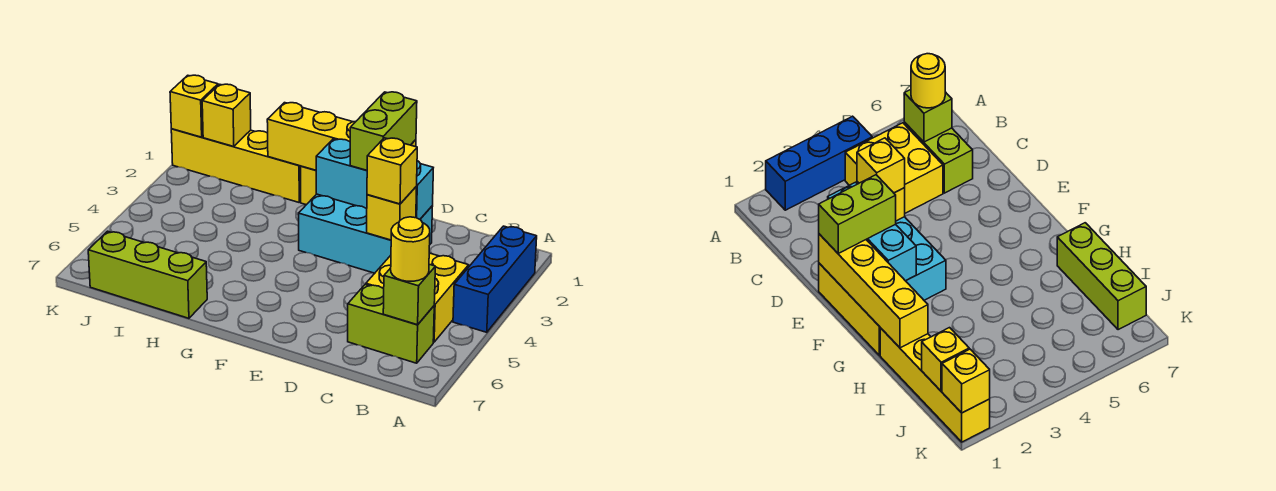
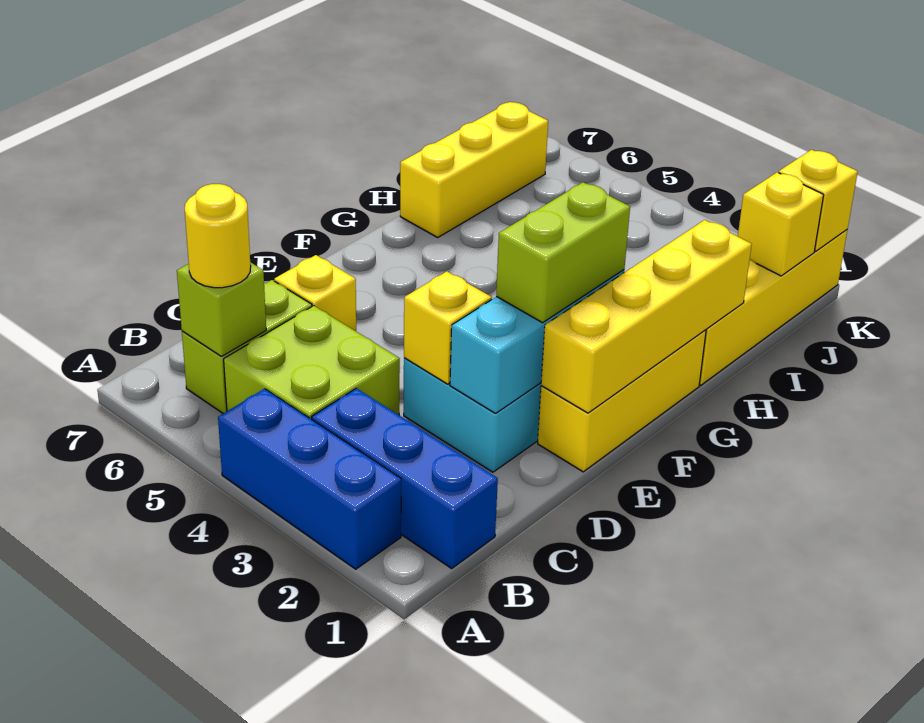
none -> blue brick B1:B3 level 1
yellow brick B4:C5 level 1 -> lime brick B4:C5 level 1
yellow brick D3 level 3 -> yellow brick D6 level 1
lime brick E1:E2 level 3 -> lime brick E2:F2 level 3
lime brick H7:J7 level 1 -> yellow brick H7:J7 level 1

